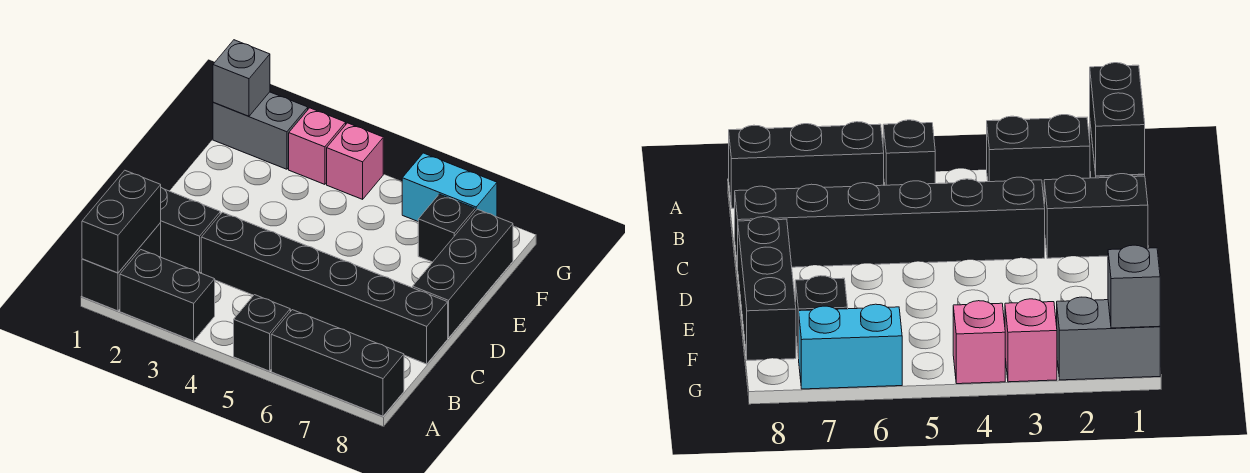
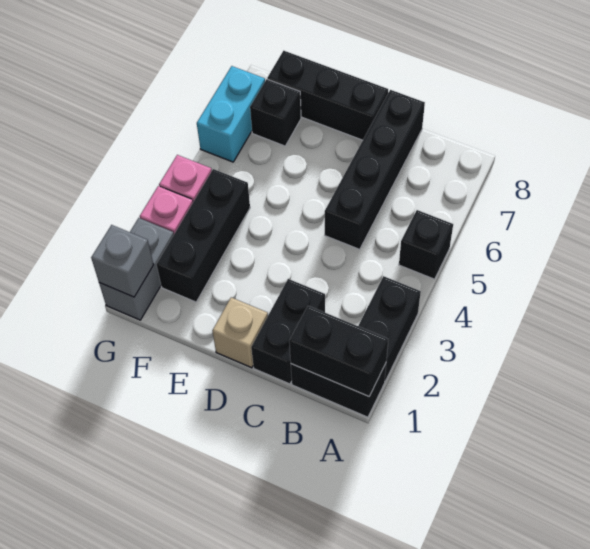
black brick A6:A8 level 1 -> black brick F2:F4 level 1
black brick C3:C8 level 1 -> black brick C5:C8 level 1
none -> tan brick D1 level 1

